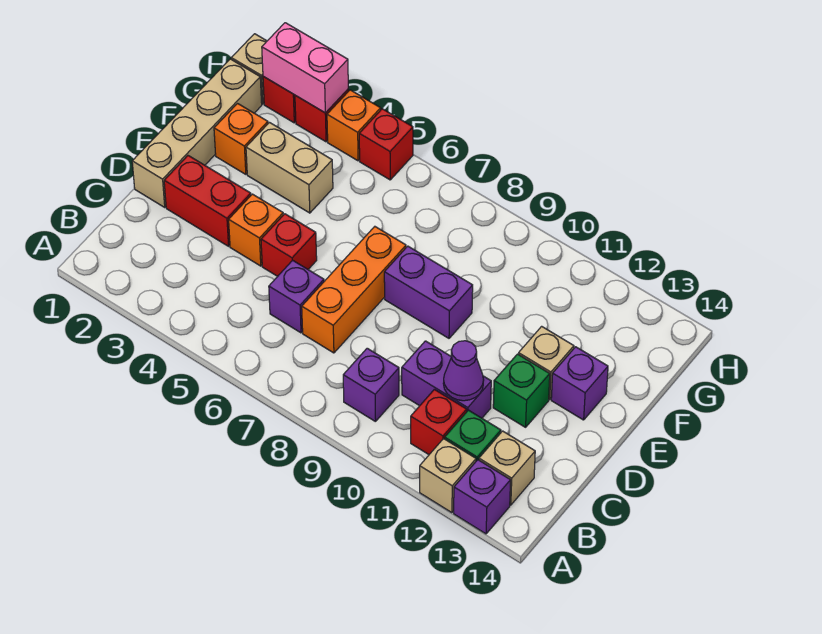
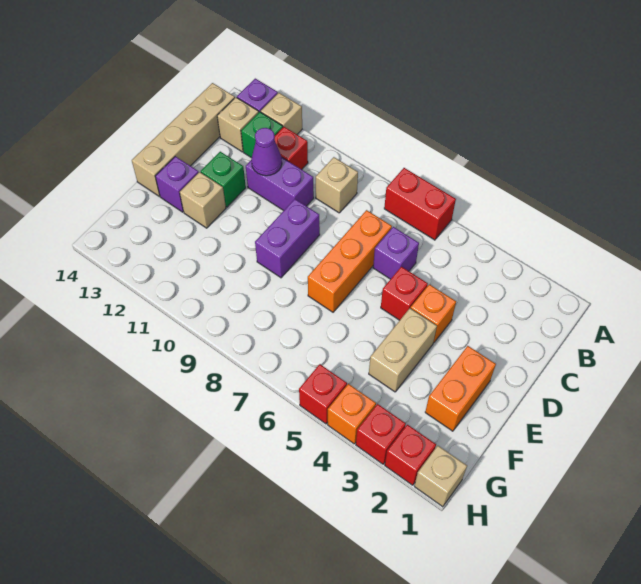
purple brick B9 level 1 -> tan brick B9 level 1
tan brick D1:G1 level 1 -> tan brick B14:E14 level 1
red brick D2:D3 level 1 -> red brick A6:A7 level 1
purple brick E8:E9 level 1 -> purple brick D9:E9 level 1
orange brick F2 level 1 -> orange brick E2:F2 level 1
tan brick F3:F4 level 1 -> tan brick E4:F4 level 1
pink brick H2:H3 level 2 -> none

